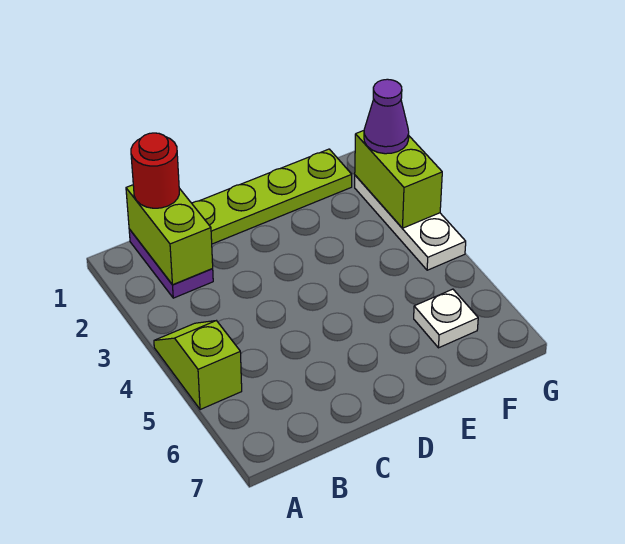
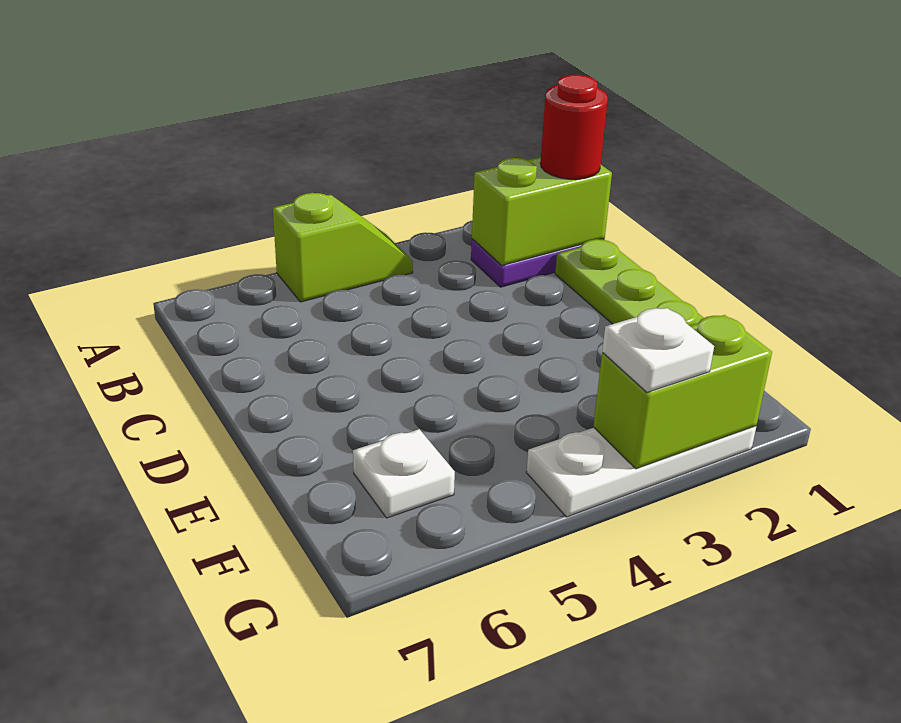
purple cone G2 level 3 -> none
none -> white plate G3 level 3

